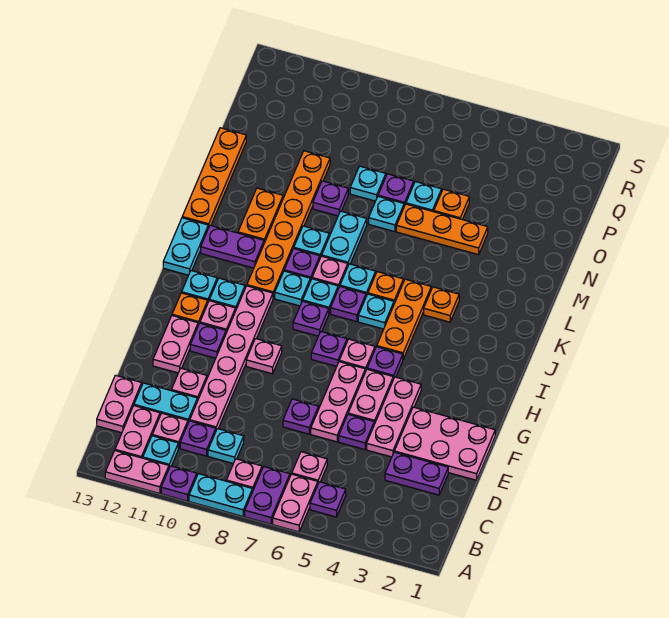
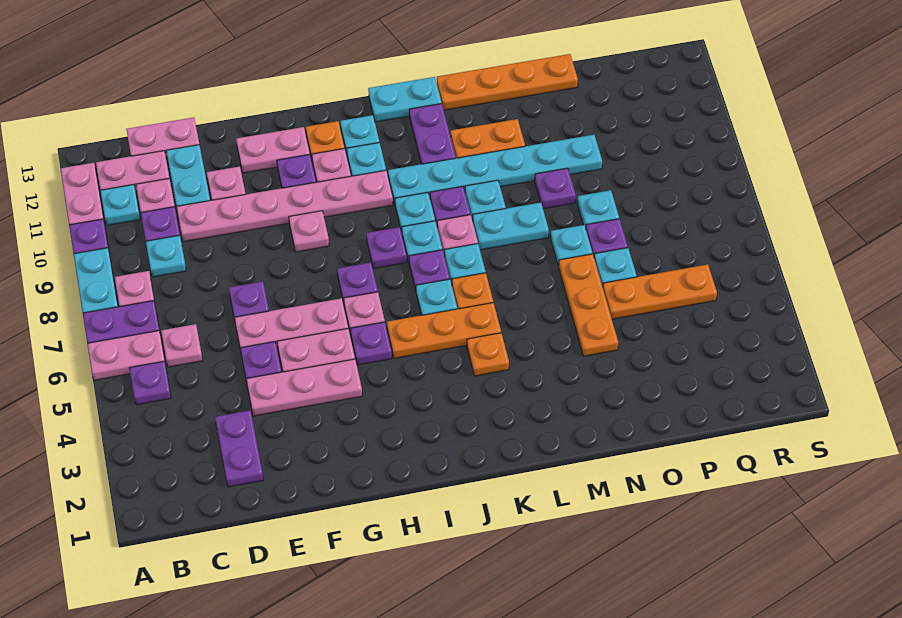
pink plate E1:F3 level 1 -> none
orange plate J10:O10 level 1 -> cyan plate J10:O10 level 1
orange plate O5 level 1 -> orange plate O5:Q5 level 1

